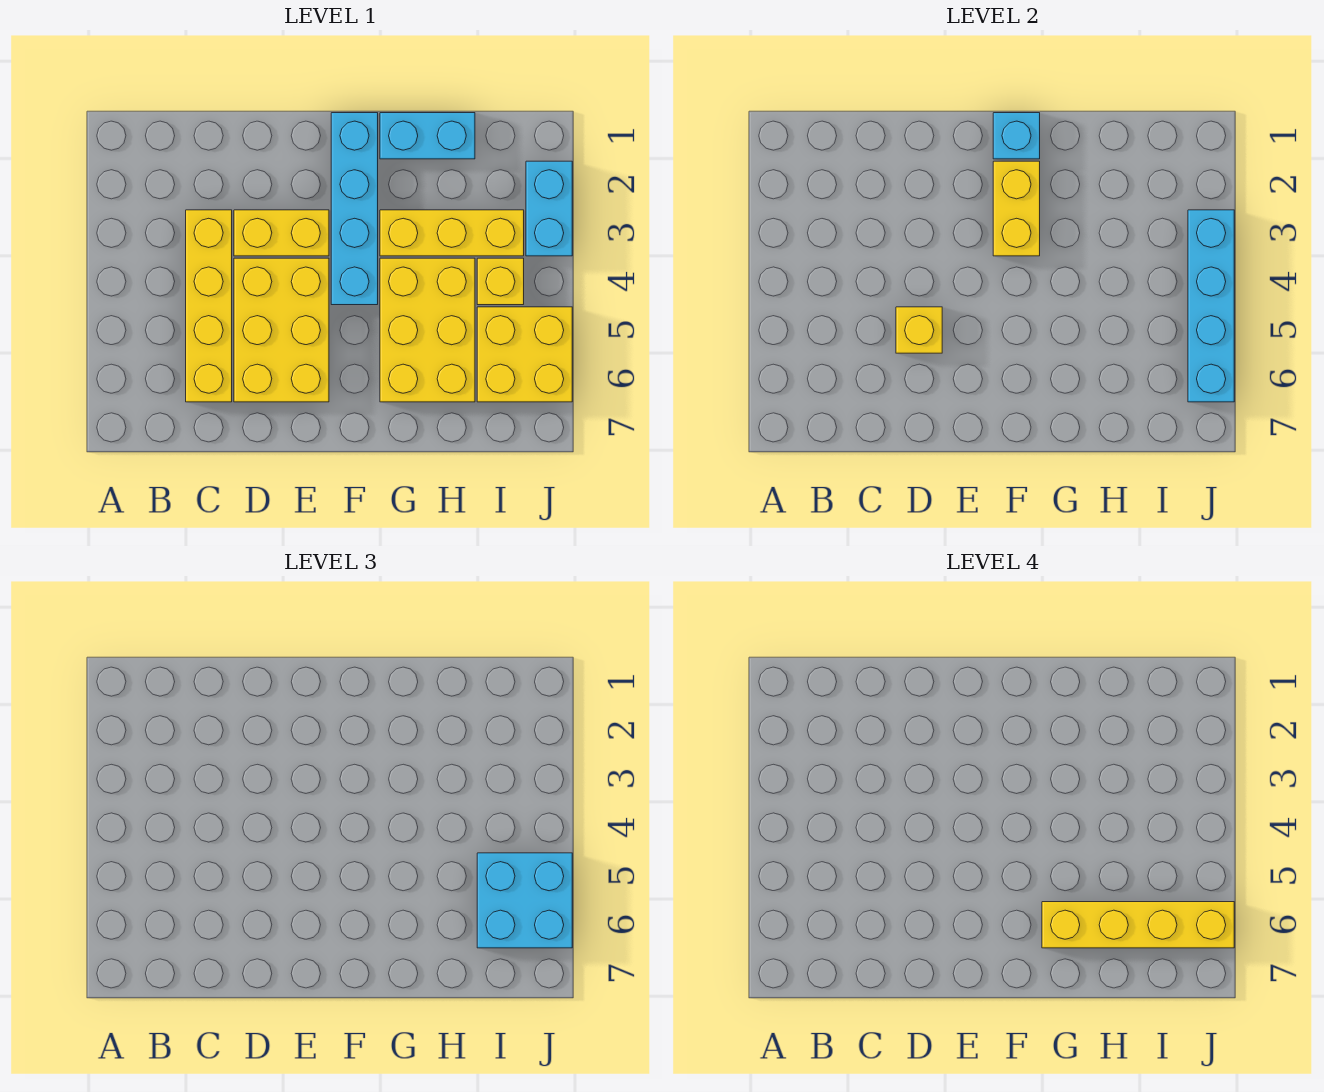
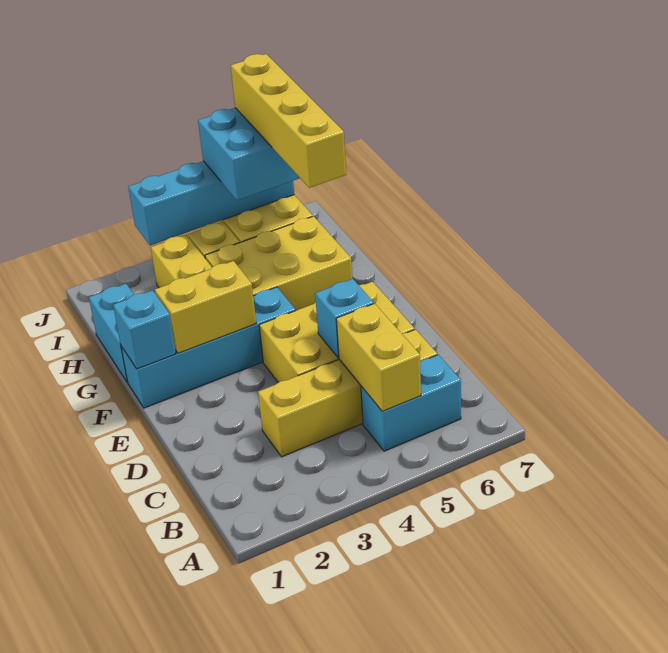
yellow brick D3:E3 level 1 -> yellow brick B5:C5 level 2
yellow brick D5 level 2 -> cyan brick D5 level 2
cyan brick J2:J3 level 1 -> cyan brick B5:B6 level 1

